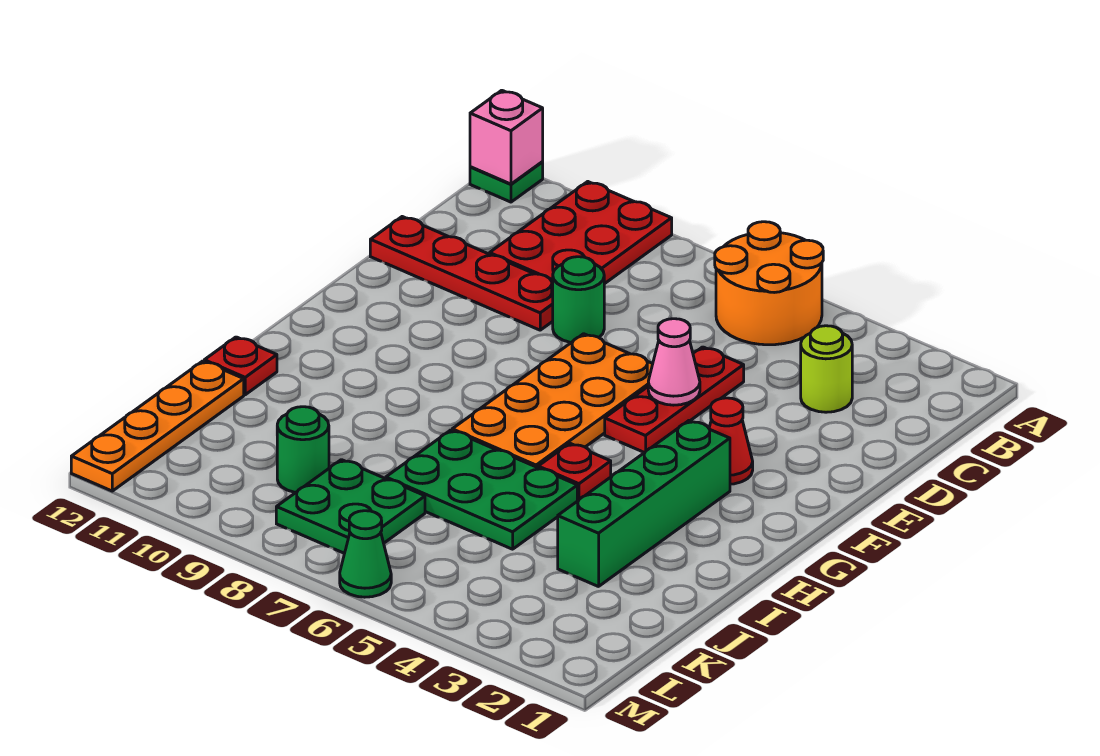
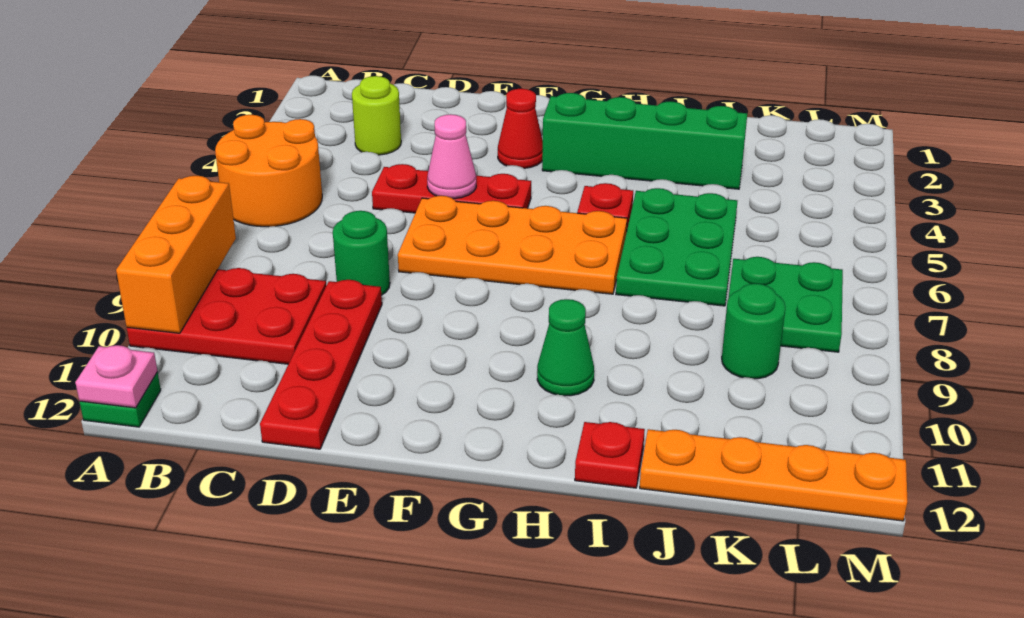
none -> orange brick A8:A10 level 2
pink brick A12 level 2 -> pink plate A12 level 2
green cone M6 level 1 -> green cone H10 level 1

